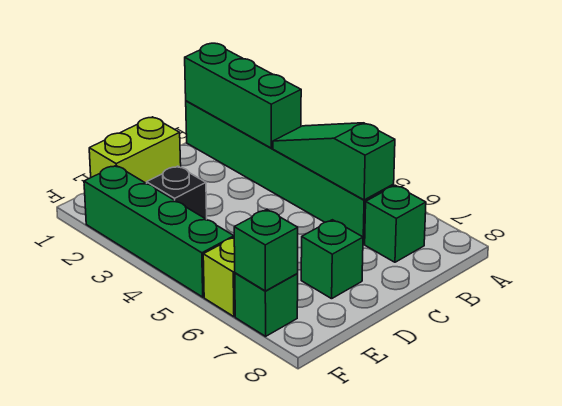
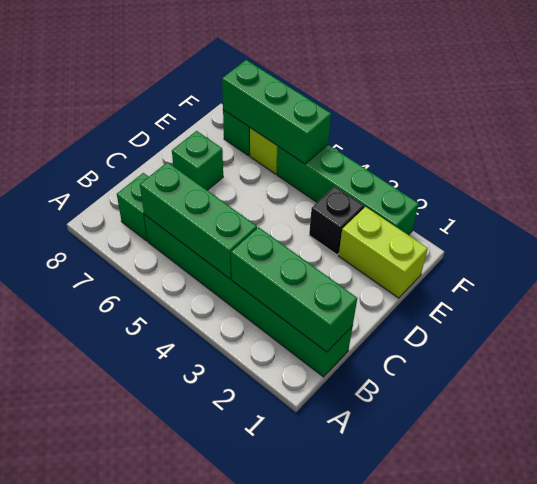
green slope B4:B6 level 2 top 6 -> green brick B4:B6 level 2
lime brick D1:E1 level 1 -> lime brick E1:E2 level 1
green brick F7 level 2 -> green brick F5:F7 level 2

